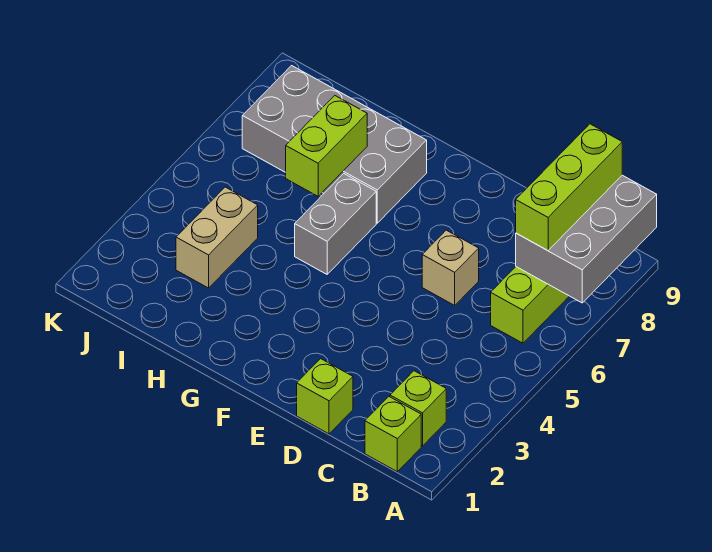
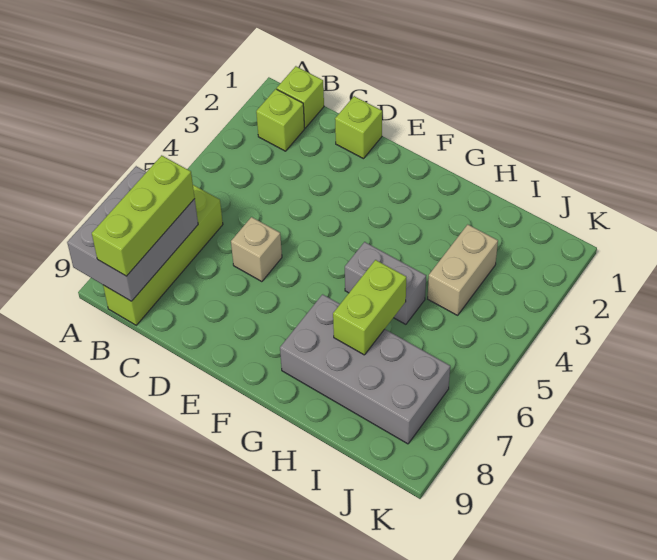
grey brick G5:G6 level 1 -> grey brick G5:H5 level 1

